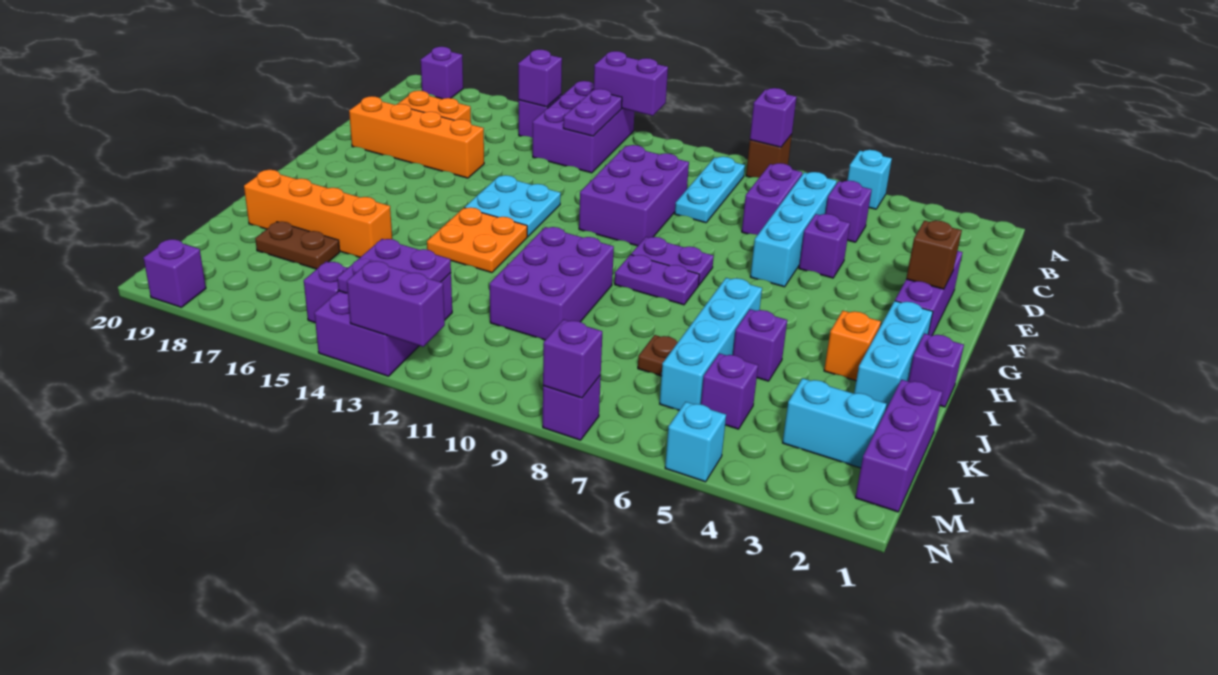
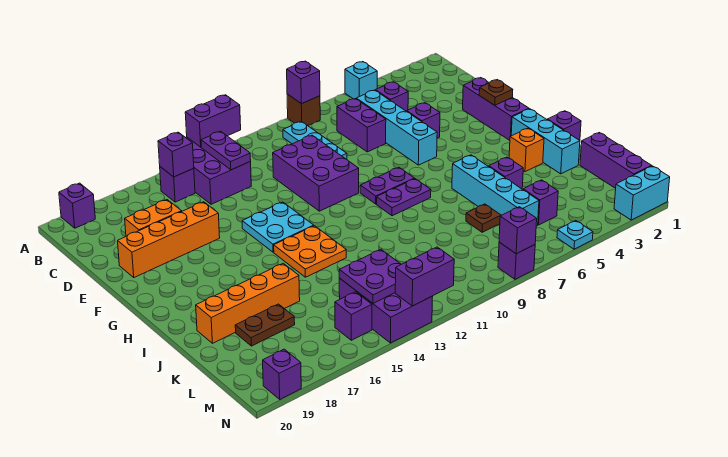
brown brick F2 level 2 -> brown plate F2 level 2
purple brick I10:K11 level 1 -> none
cyan brick L2:L3 level 1 -> cyan brick N1:N2 level 1
cyan brick N5 level 1 -> cyan plate N5 level 1

